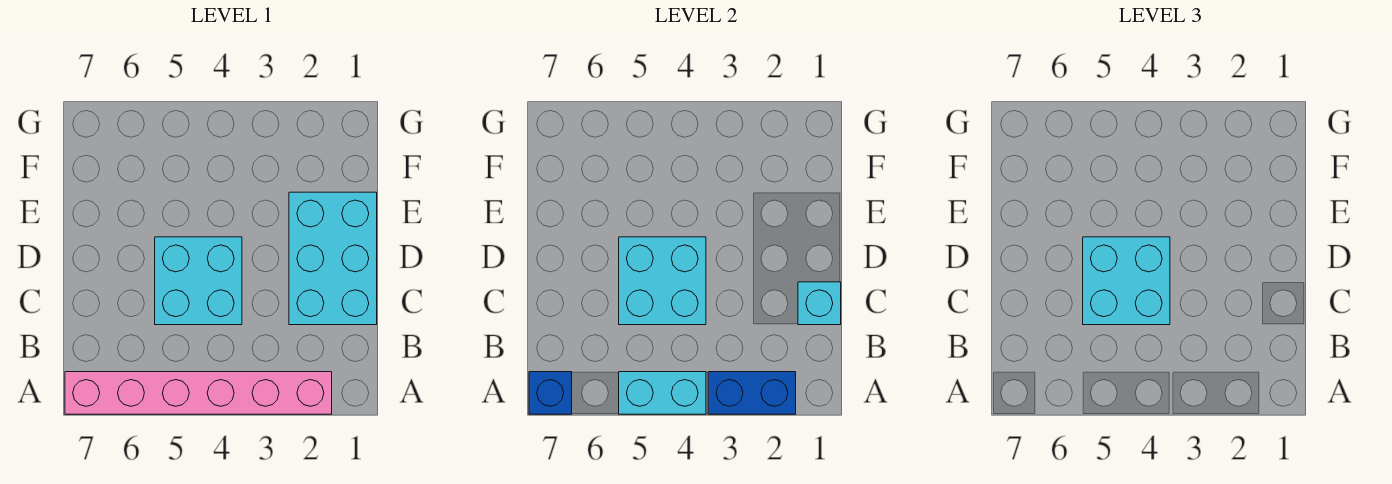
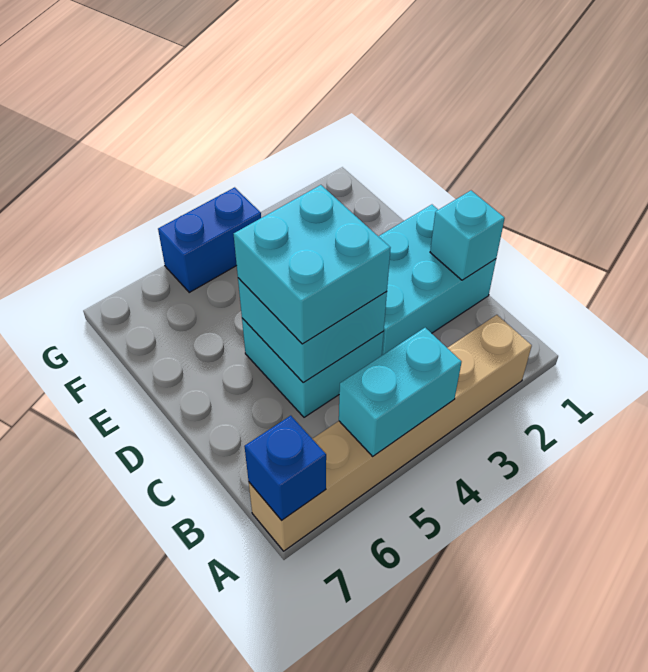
pink brick A2:A7 level 1 -> tan brick A2:A7 level 1
blue brick A2:A3 level 2 -> blue brick G4:G5 level 1
cyan brick C1:E2 level 1 -> cyan brick C1:D3 level 1

